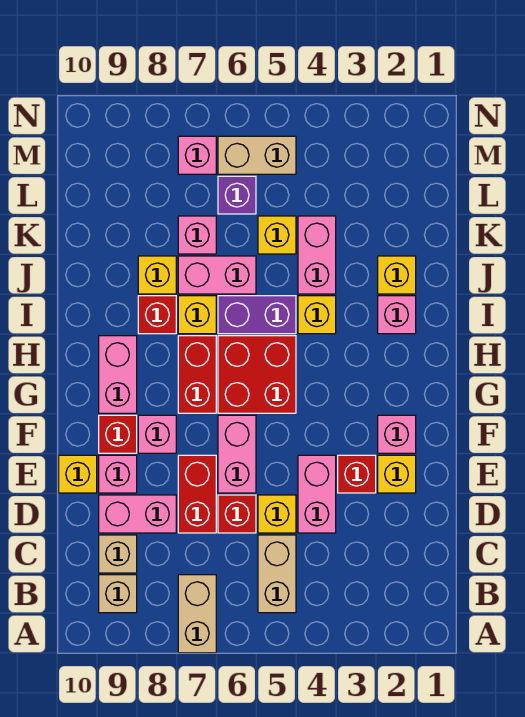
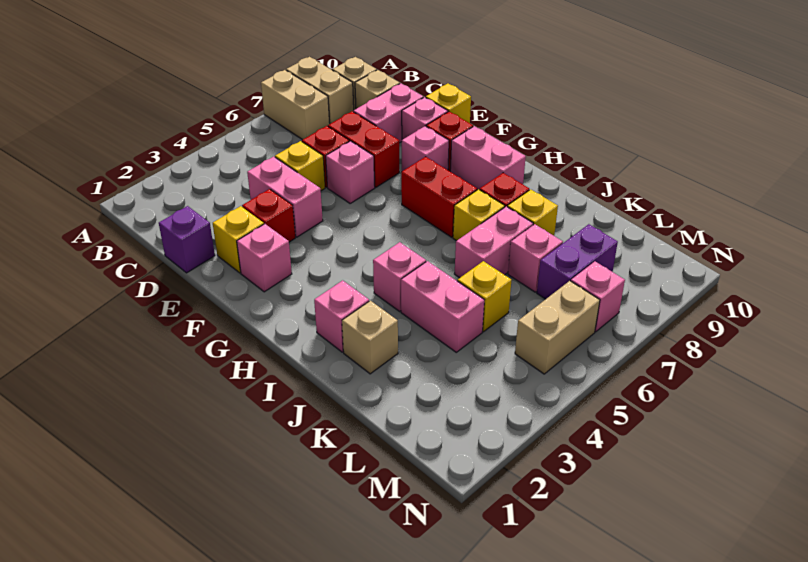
tan brick B5:C5 level 1 -> tan brick A8:B8 level 1
pink brick E6:F6 level 1 -> pink brick E6 level 1
red brick G5:H6 level 1 -> none
yellow brick I4 level 1 -> pink brick I4 level 1
purple brick I5:I6 level 1 -> purple brick L7:L8 level 1
yellow brick J2 level 1 -> tan brick J2 level 1
purple brick L6 level 1 -> purple brick D1 level 1

